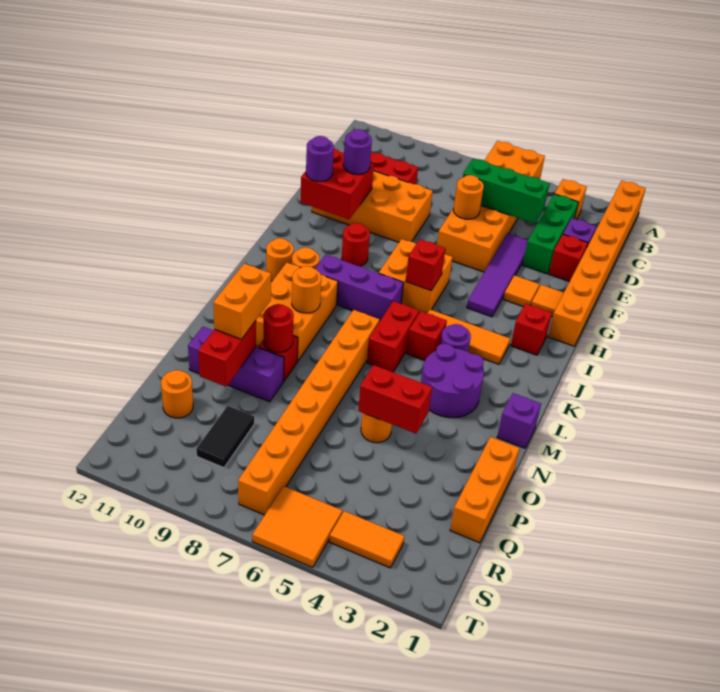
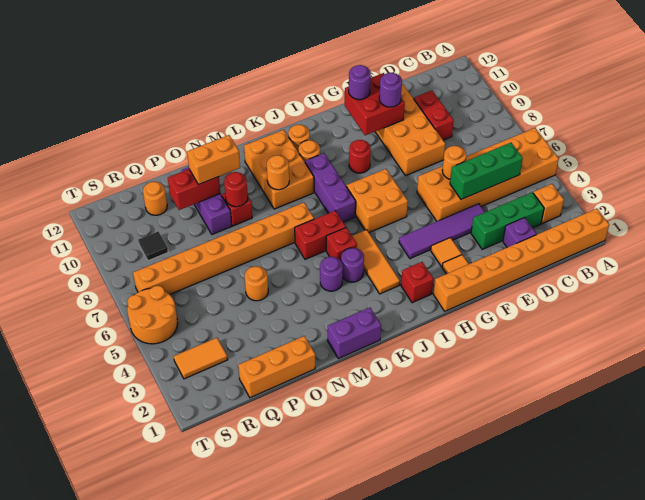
green brick D4:D6 level 2 -> green brick C5:E5 level 2
red brick E2 level 1 -> none
red brick I6 level 2 -> none
orange brick K9:M10 level 1 -> orange brick K9:L11 level 1
purple round brick L3:M4 level 1 -> purple round brick L4 level 1
purple brick M1 level 1 -> purple brick L1:M1 level 1
red brick O4:O5 level 2 -> none
black tile Q9:R9 level 1 -> black tile R9 level 1
orange tile S3:S4 level 1 -> orange tile R3:S3 level 1
orange tile S5:T6 level 1 -> orange round brick S5:T6 level 1

